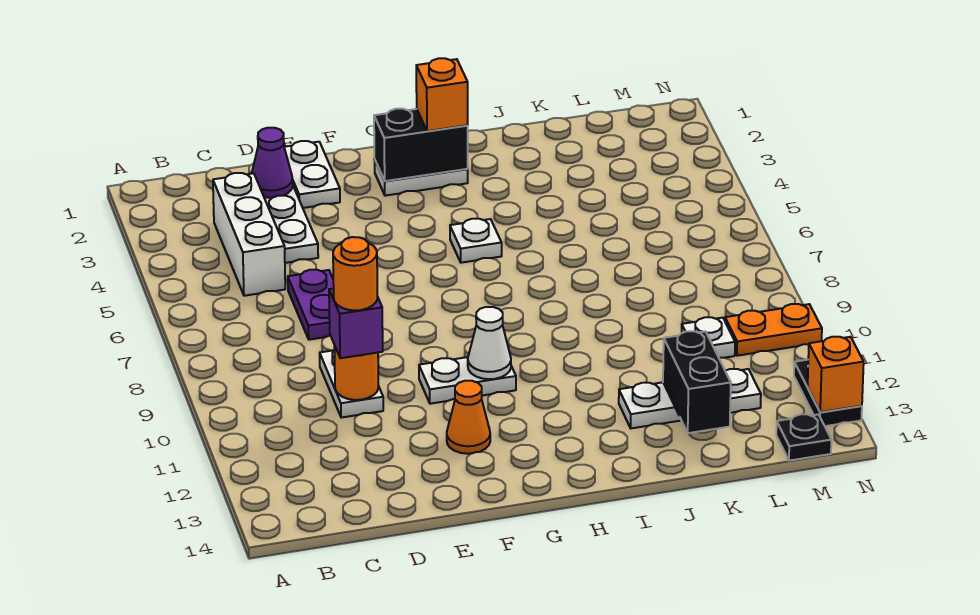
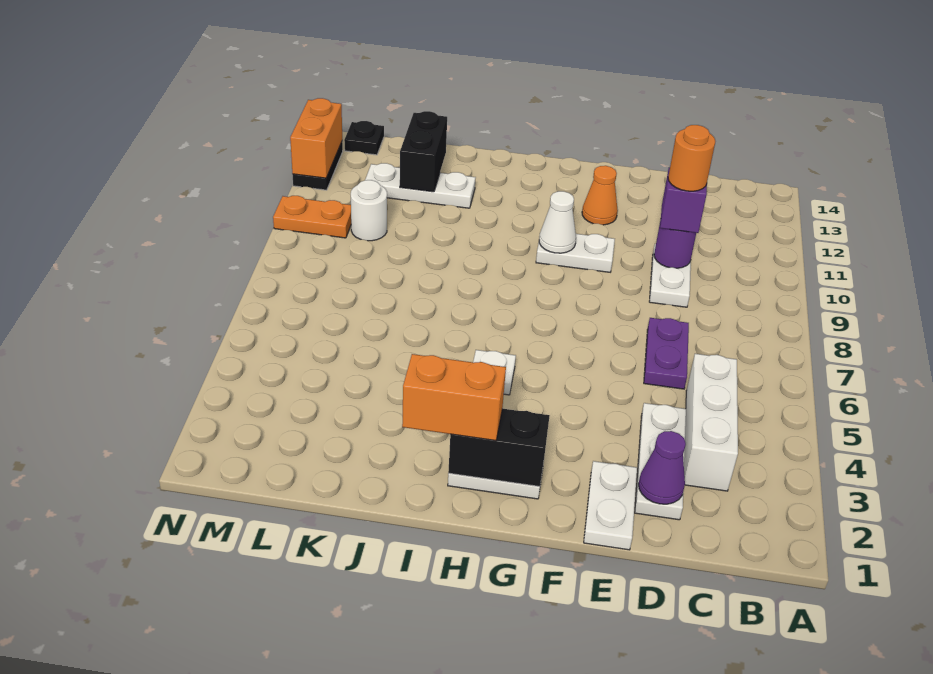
orange round brick D10 level 2 -> purple round brick D10 level 2
orange brick H2 level 3 -> orange brick H2:I2 level 3
white plate L10 level 1 -> white round brick L10 level 1
orange brick N13 level 2 -> orange brick N12:N13 level 2

